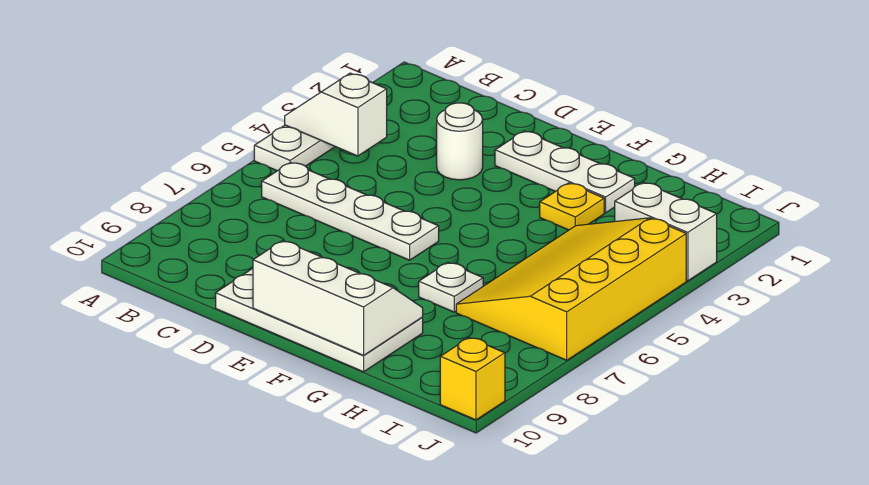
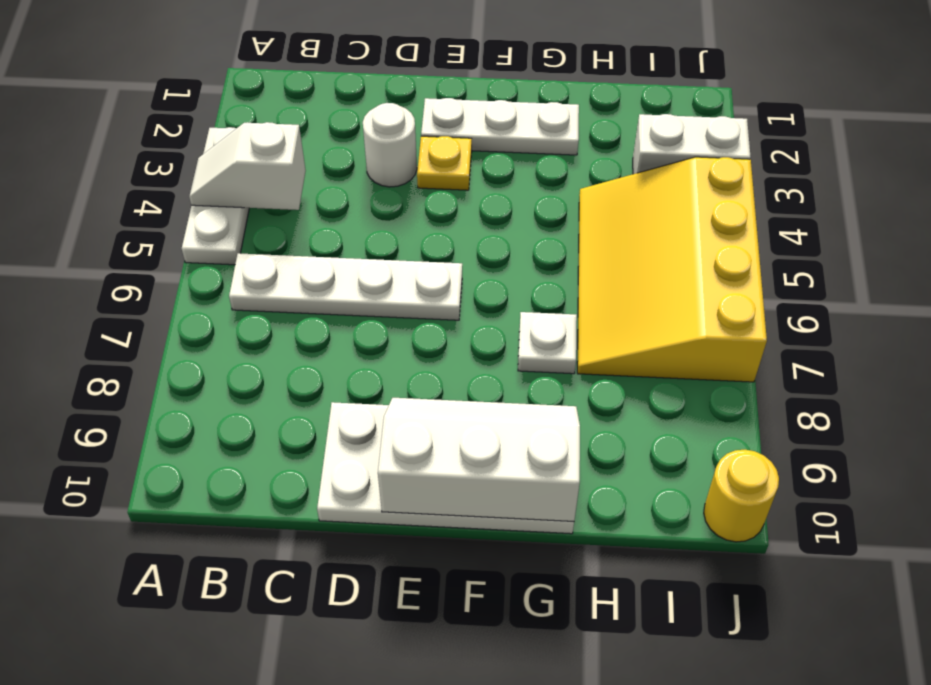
yellow plate G3 level 1 -> yellow plate E3 level 1
yellow brick J10 level 1 -> yellow round brick J10 level 1

